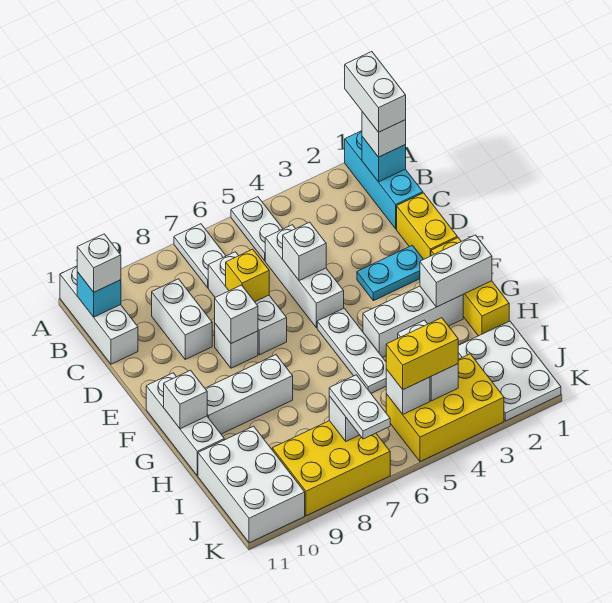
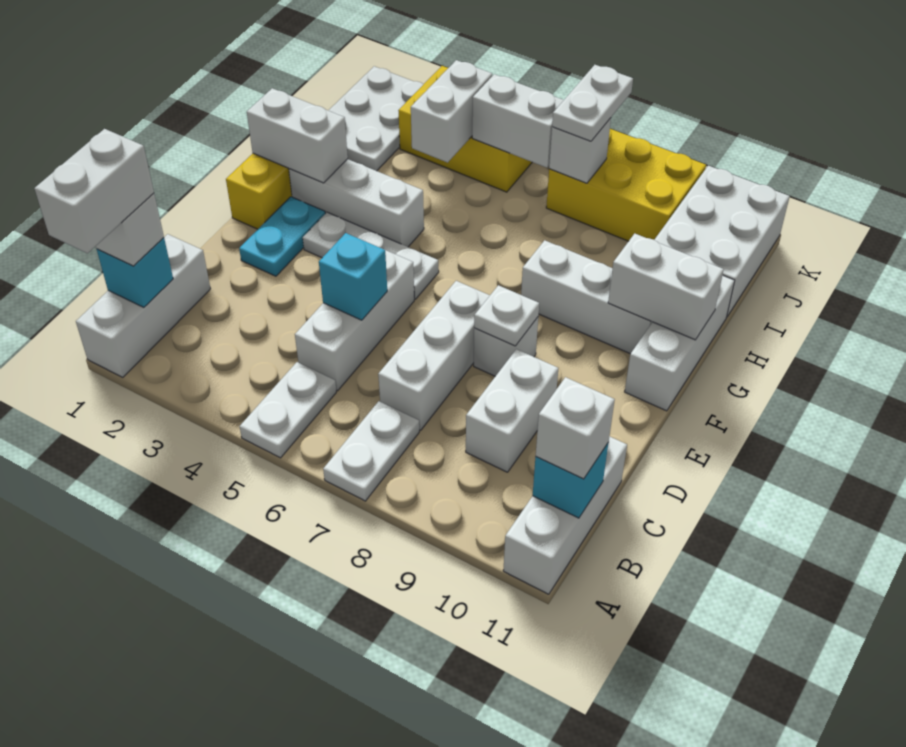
cyan brick A1:C1 level 1 -> white brick A1:C1 level 1
yellow brick D1:E1 level 1 -> none
white brick D5 level 2 -> cyan brick D5 level 2
yellow brick D7 level 2 -> none
cyan plate E2:E3 level 1 -> cyan plate E2:F2 level 1
white brick E8 level 2 -> white plate E8 level 2
white plate F5:H5 level 1 -> white plate F3:F5 level 1
white brick G11 level 2 -> white brick G10:G11 level 2
yellow brick J4:J5 level 3 -> none
white brick J5 level 2 -> white brick J5:J6 level 2

